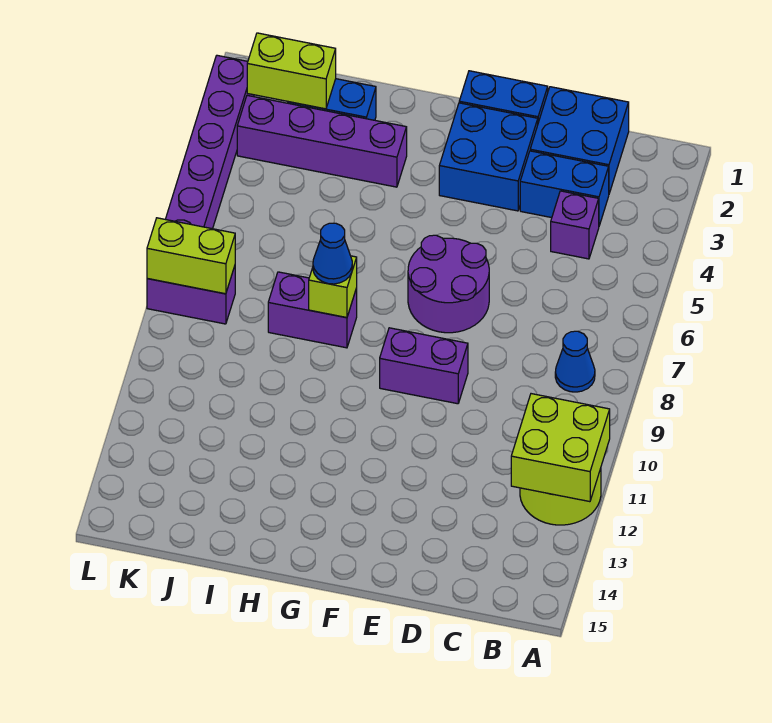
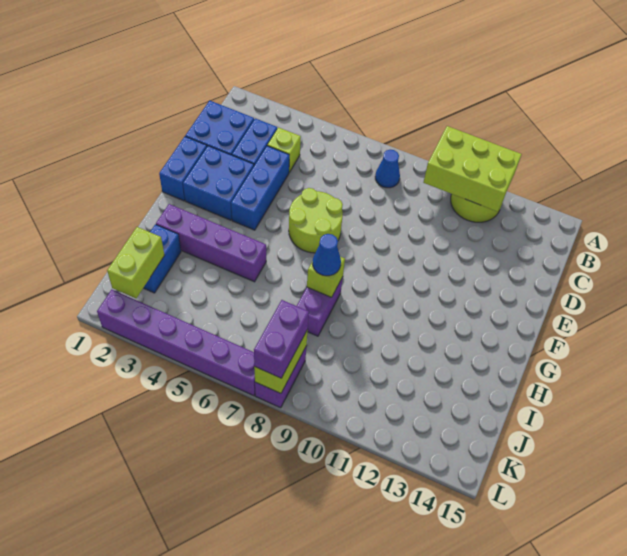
lime brick A11:B12 level 2 -> lime brick A10:B12 level 2
purple brick C4 level 1 -> lime brick C4 level 1
none -> blue brick D4:F4 level 1
purple round brick E6:F7 level 1 -> lime round brick E6:F7 level 1
purple brick E9:F9 level 1 -> purple brick K8:L8 level 3
purple brick H3:K3 level 1 -> purple brick H2:H5 level 1

